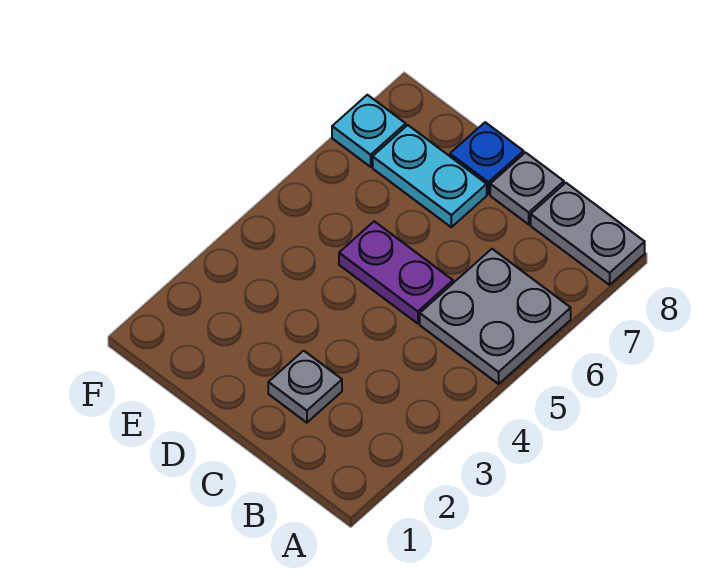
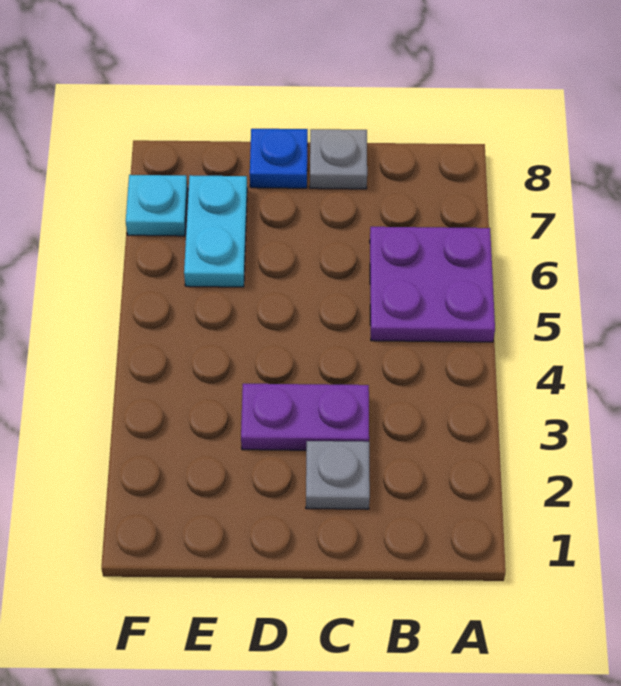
grey plate A5:B6 level 1 -> purple plate A5:B6 level 1
grey plate A8:B8 level 1 -> none
purple plate C5:D5 level 1 -> purple plate C3:D3 level 1
cyan plate D7:E7 level 1 -> cyan plate E6:E7 level 1

